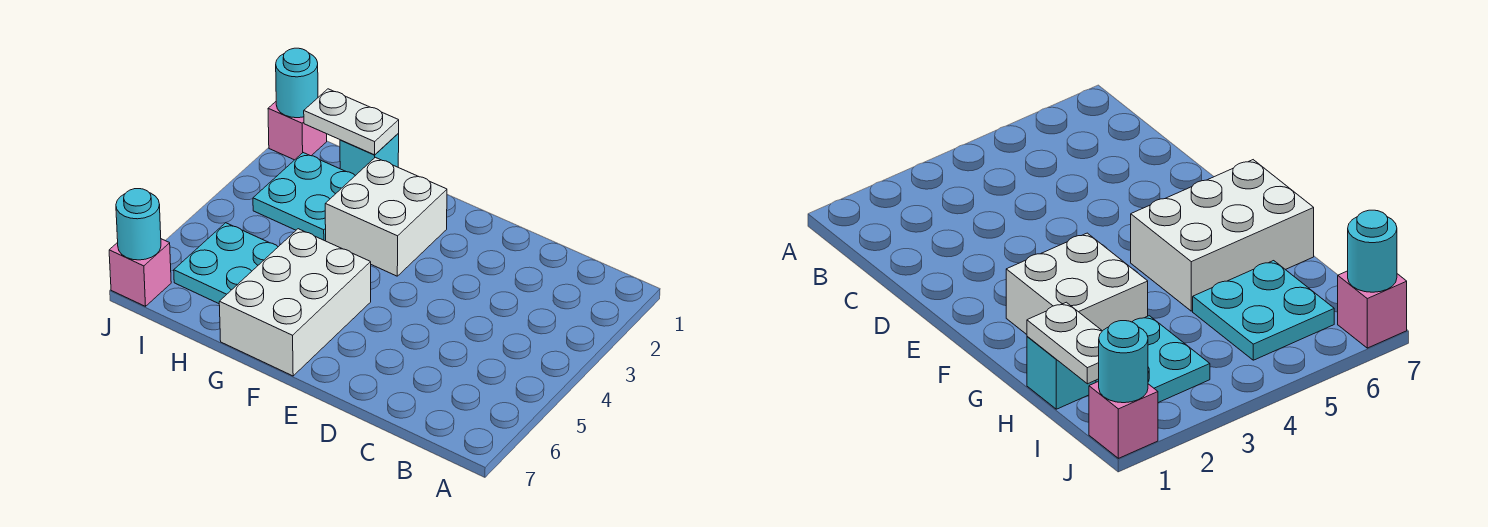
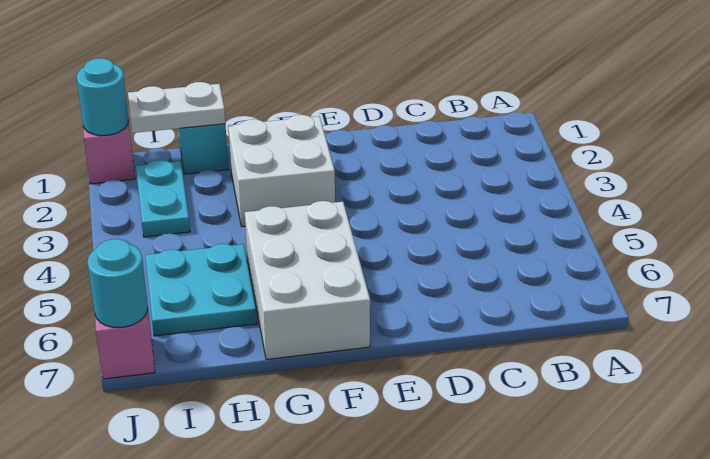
cyan plate H2:I3 level 1 -> cyan plate I2:I3 level 1

